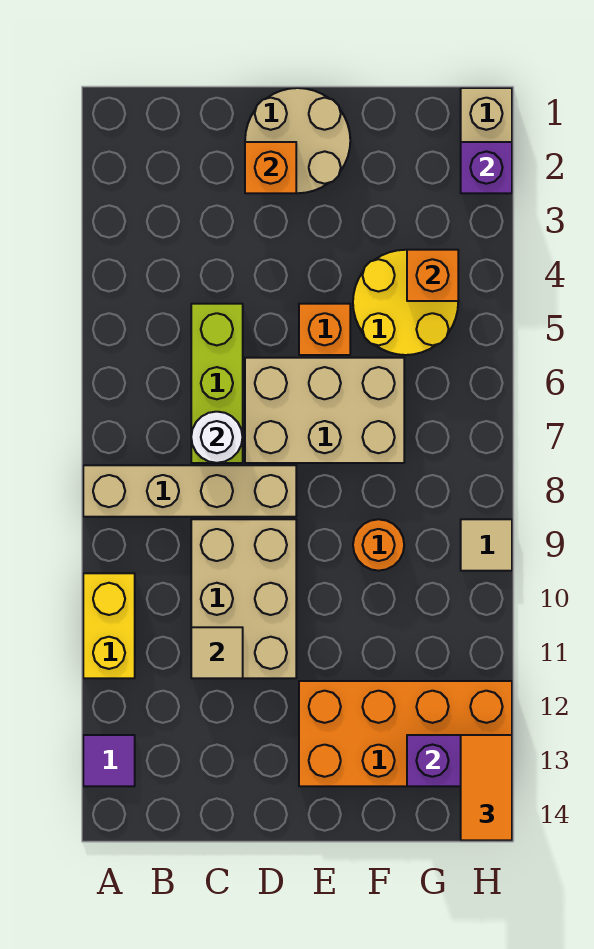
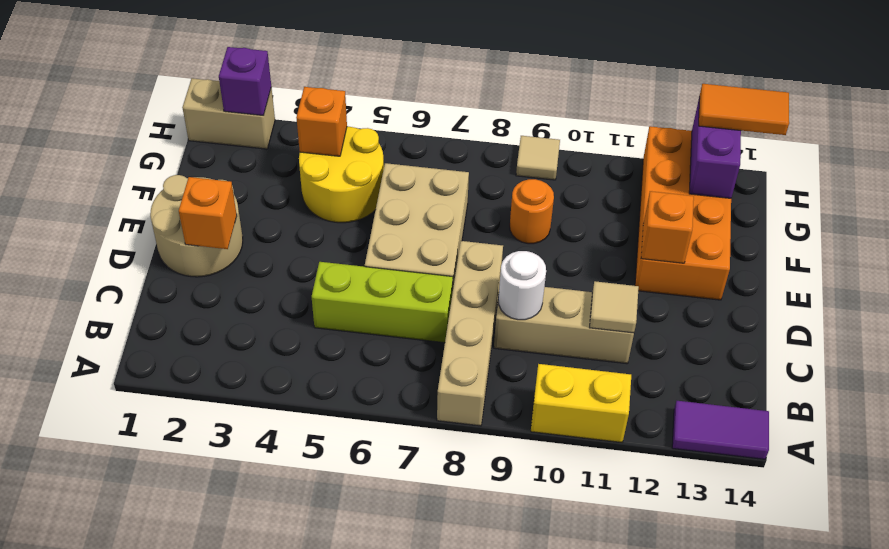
purple tile A13 level 1 -> purple tile A13:A14 level 1
white round brick C7 level 2 -> white round brick C9 level 2
tan brick C9:D11 level 1 -> tan brick C9:C11 level 1
orange brick E5 level 1 -> orange brick E12 level 2

